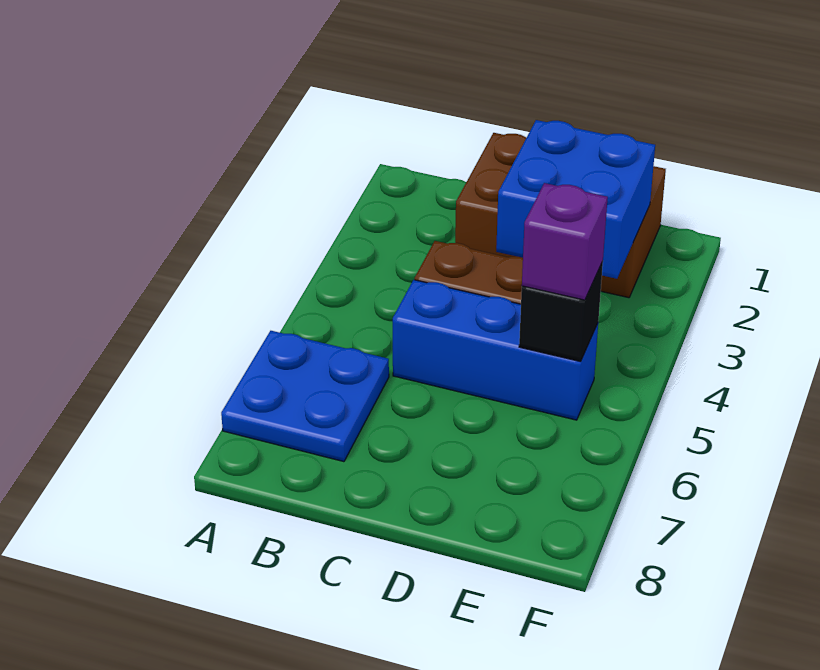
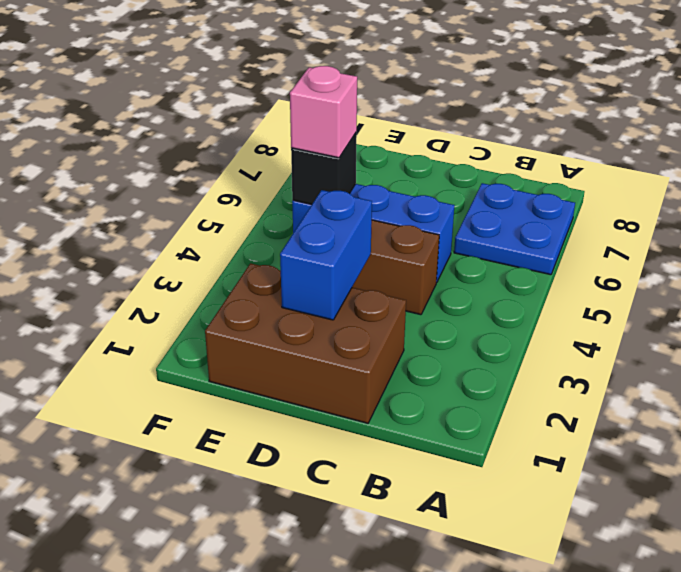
blue brick D2:E3 level 2 -> blue brick D2:D3 level 2
purple brick E5 level 3 -> pink brick E5 level 3

